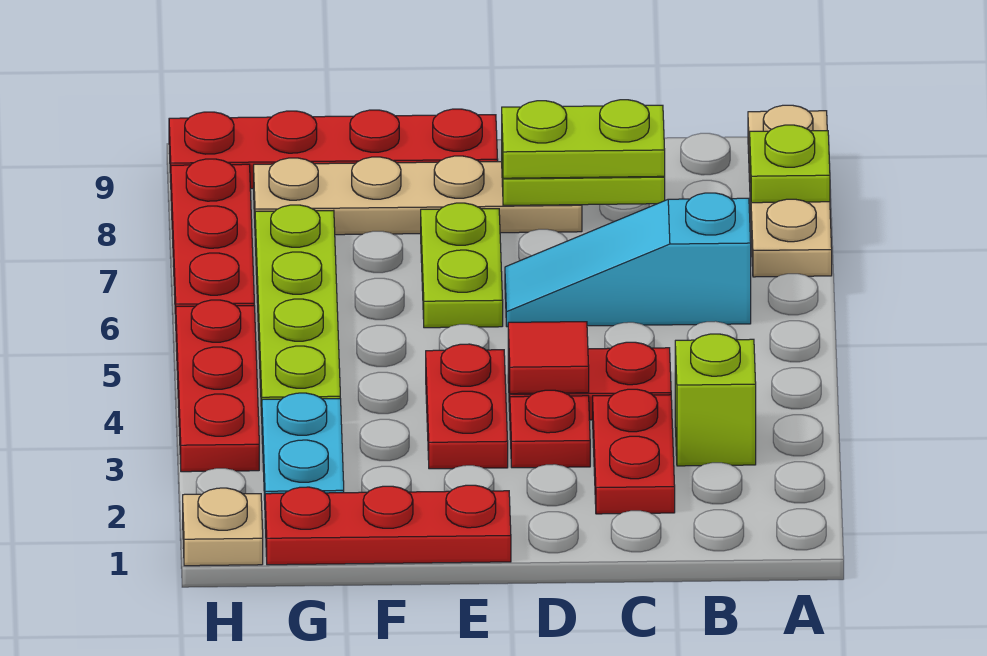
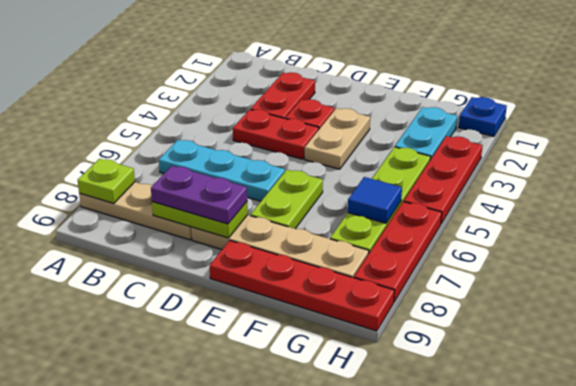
tan plate A7:A9 level 1 -> tan plate A8:C8 level 1
lime brick B3 level 1 -> none
cyan slope B6:D6 level 1 top B -> cyan plate B6:D6 level 1
lime plate C8:D8 level 3 -> purple plate C8:D8 level 3
red tile D4 level 2 -> none
red plate E1:G1 level 1 -> none
red plate E3:E4 level 1 -> tan plate E3:E4 level 1
none -> blue tile G6 level 2
tan plate H1 level 1 -> blue plate H1 level 1

